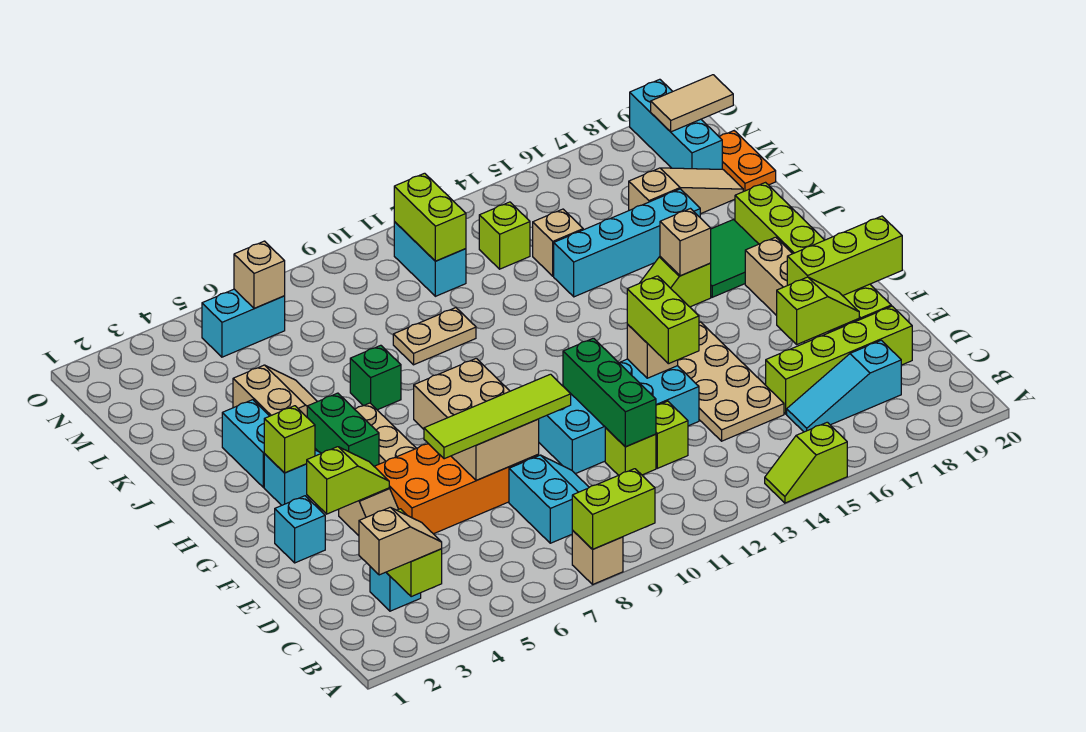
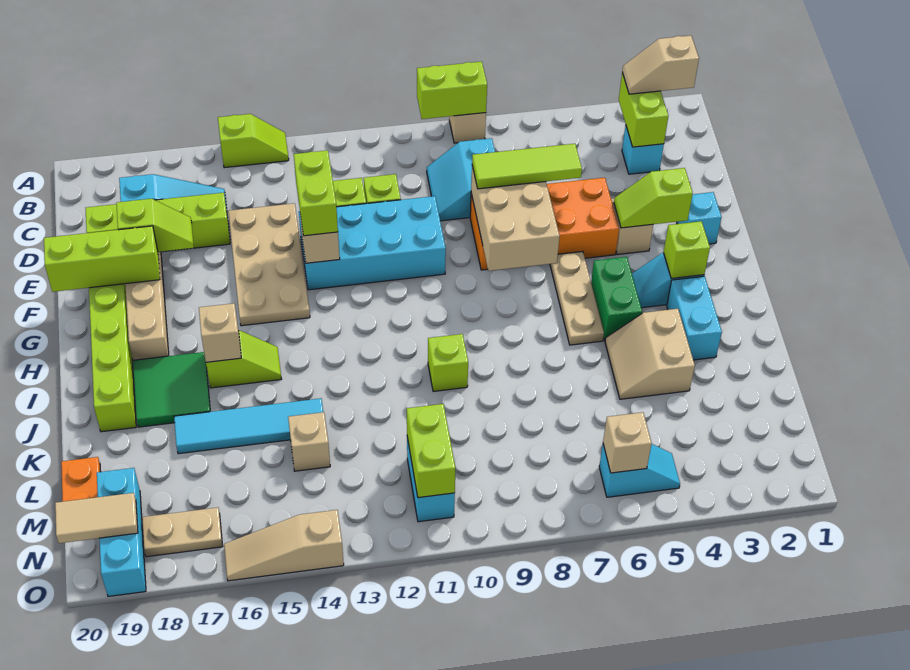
green brick D11:F11 level 2 -> none
lime tile E6:E9 level 3 -> lime tile E6:E8 level 3
lime slope E17:E18 level 2 top 17 -> lime slope E17:E18 level 2 top 18
green brick J7 level 1 -> none
tan plate K9:K10 level 1 -> tan plate N17:N18 level 1
cyan brick K14:K17 level 1 -> cyan tile K14:K17 level 1
tan slope L17:L19 level 1 top 17 -> tan slope O14:O16 level 1 top 14
lime brick M13 level 1 -> lime brick J10 level 1
cyan brick N5:N6 level 1 -> cyan slope N5:N6 level 1 top 6

